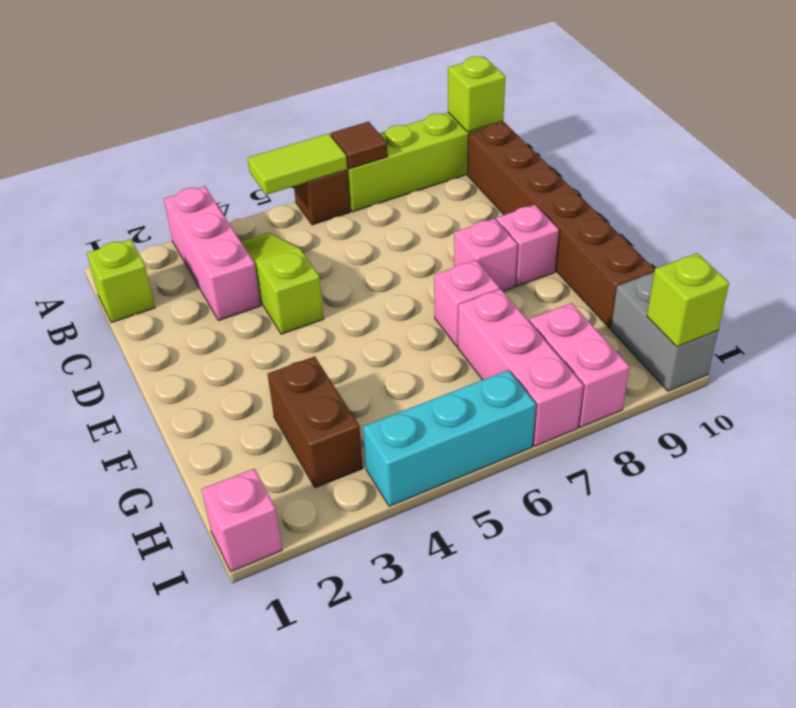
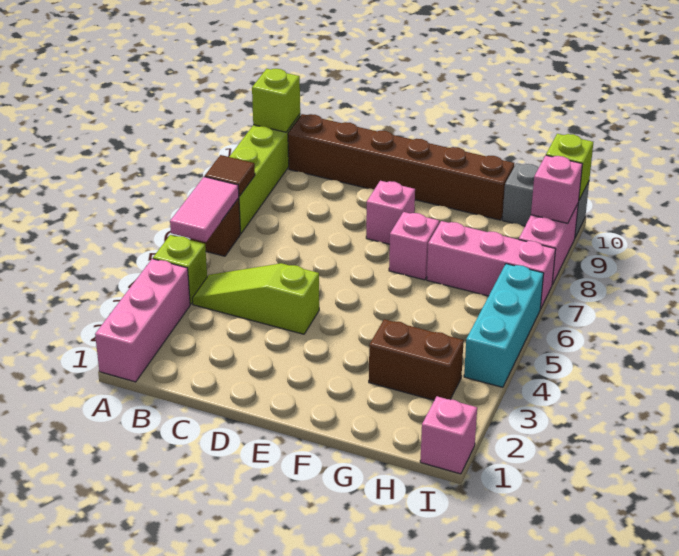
pink brick A3:C3 level 1 -> pink brick A1:A3 level 1
lime tile A5:A6 level 2 -> pink tile A5:A6 level 2
lime brick B1 level 1 -> lime brick A4 level 1
pink brick E9 level 1 -> pink brick I9 level 2
pink brick H8:I8 level 1 -> pink brick I8:I9 level 1

